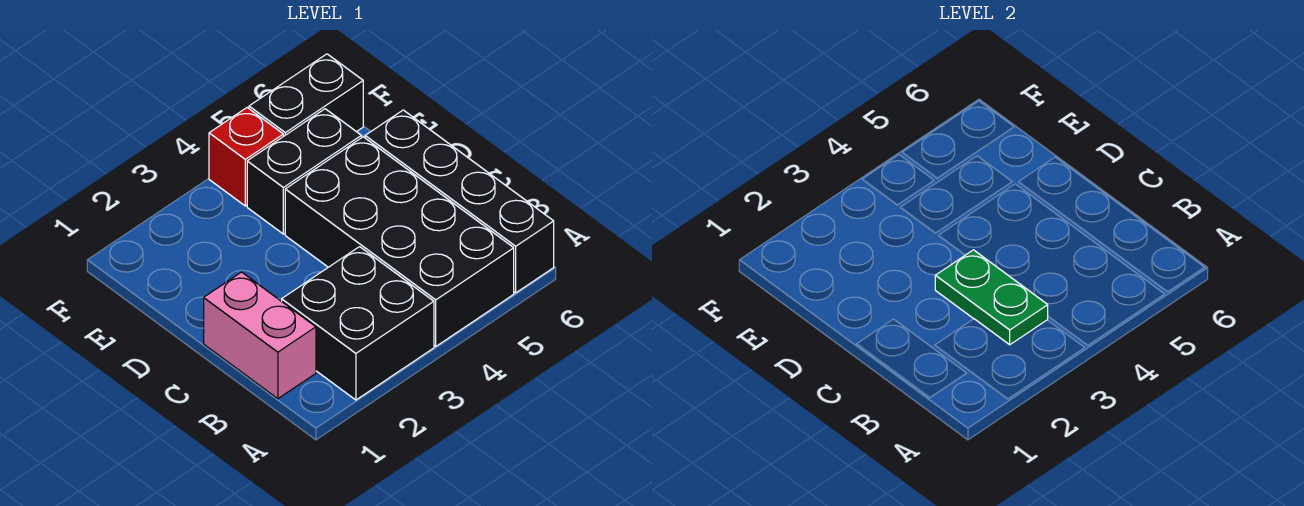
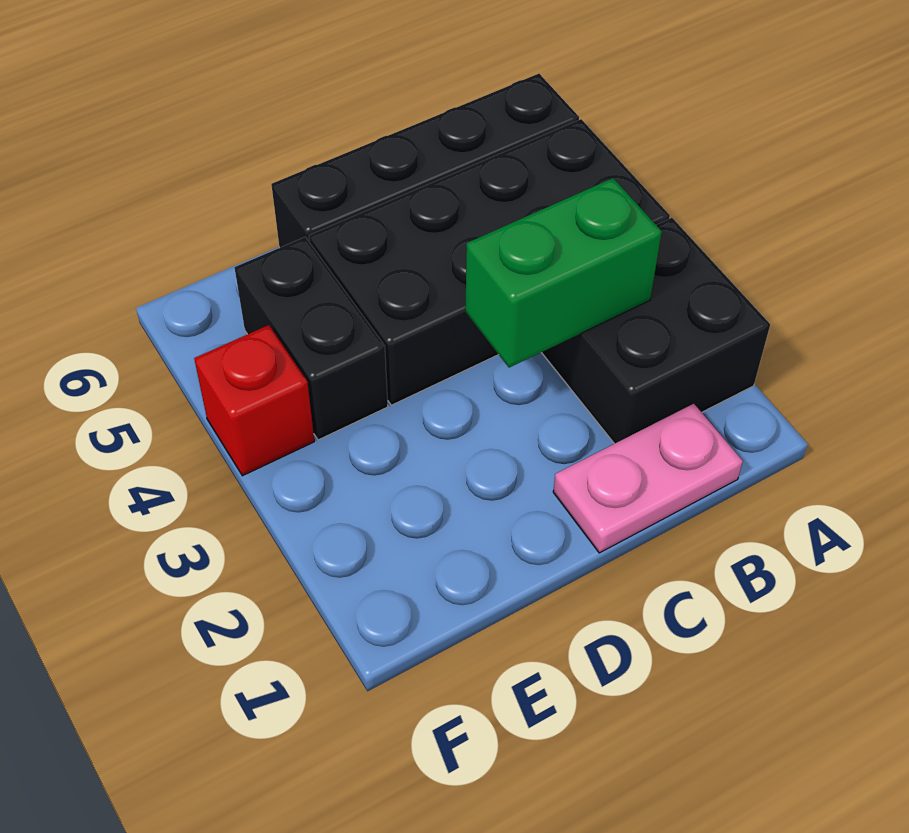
pink brick B1:C1 level 1 -> pink plate B1:C1 level 1
green plate B3:C3 level 2 -> green brick B3:C3 level 2
black brick F5:F6 level 1 -> none

